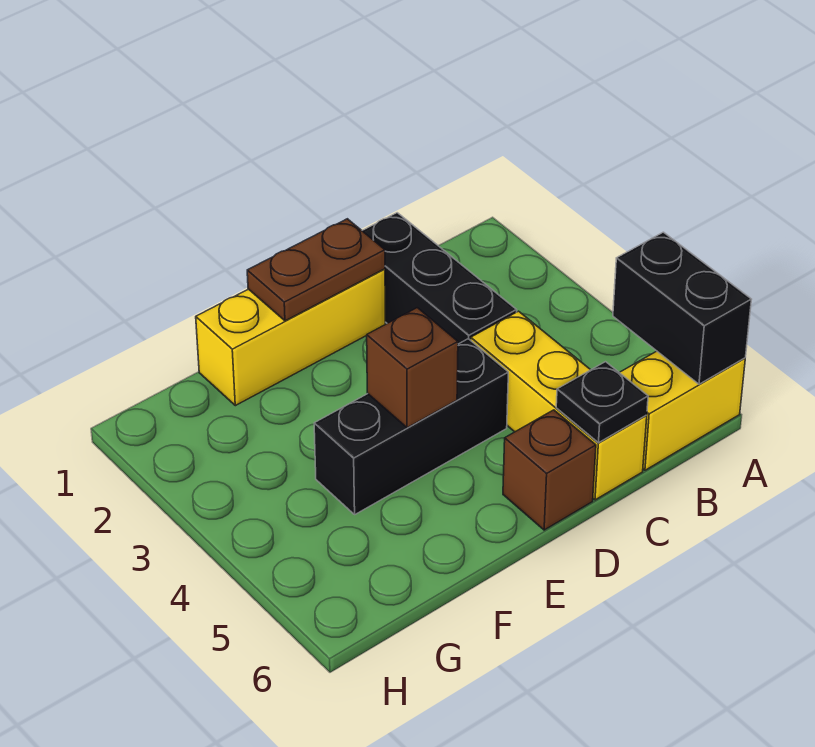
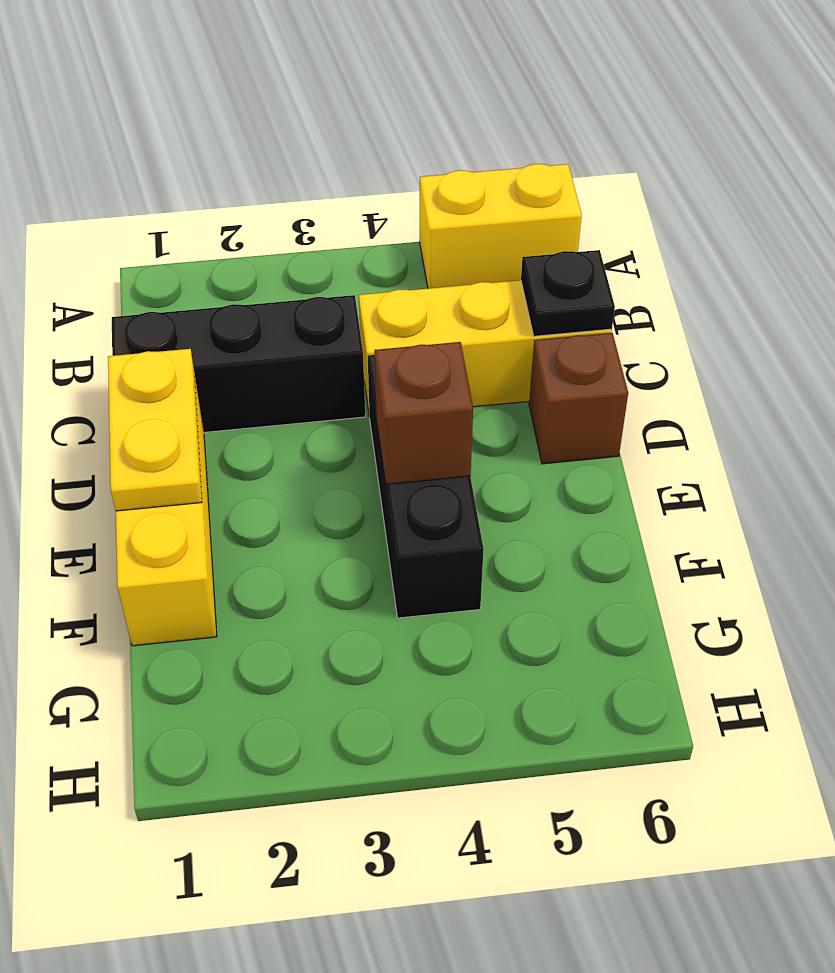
black brick A5:A6 level 2 -> none
yellow brick A6:B6 level 1 -> yellow brick A5:A6 level 1
brown plate D1:E1 level 2 -> yellow plate D1:E1 level 2

